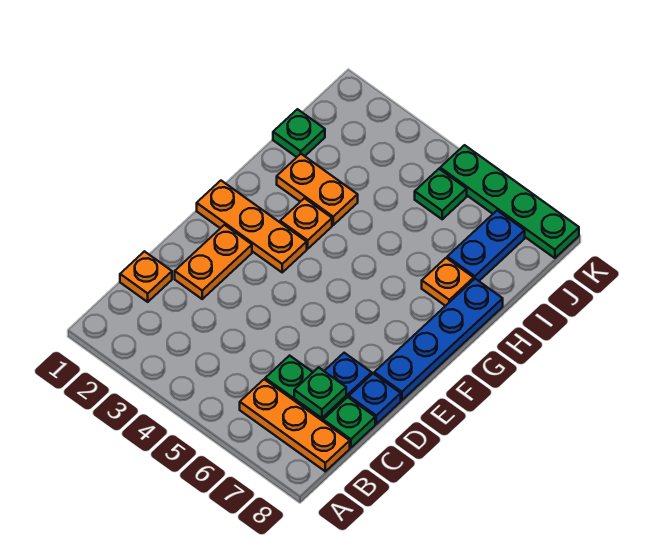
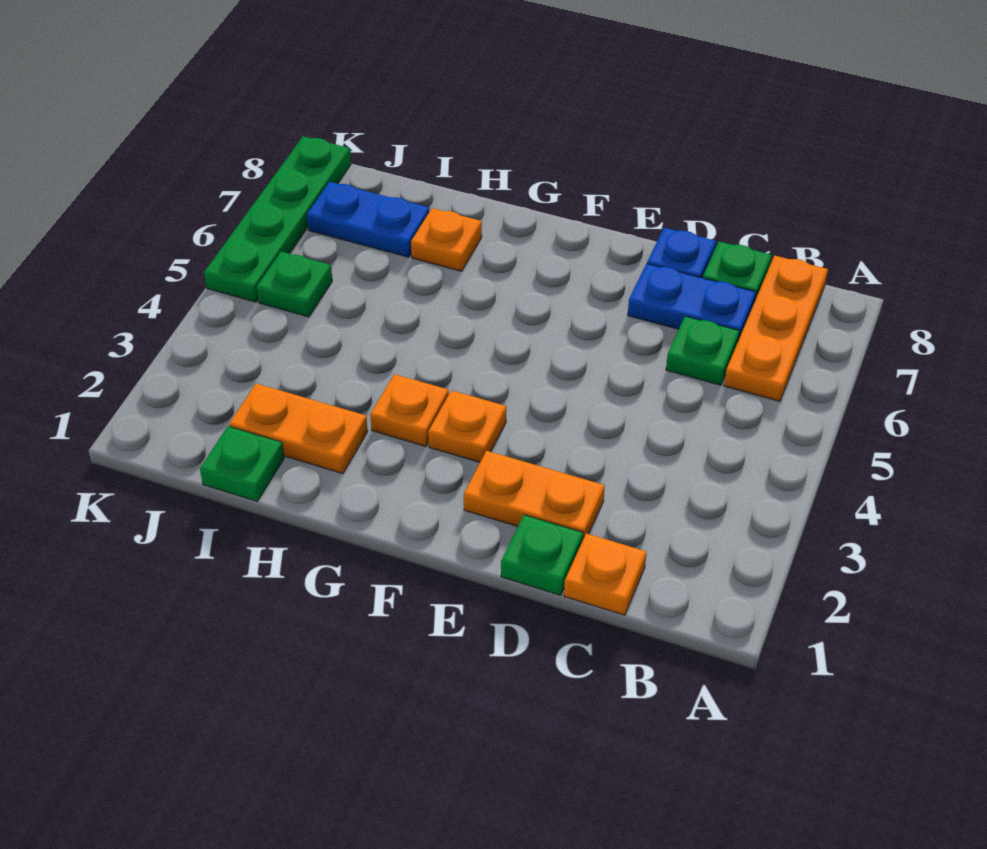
green plate C7 level 2 -> green plate D1 level 1
blue plate E8:H8 level 1 -> none
orange plate F1:F3 level 1 -> orange plate F3 level 1
orange plate H2:H3 level 1 -> orange plate H2:I2 level 1

